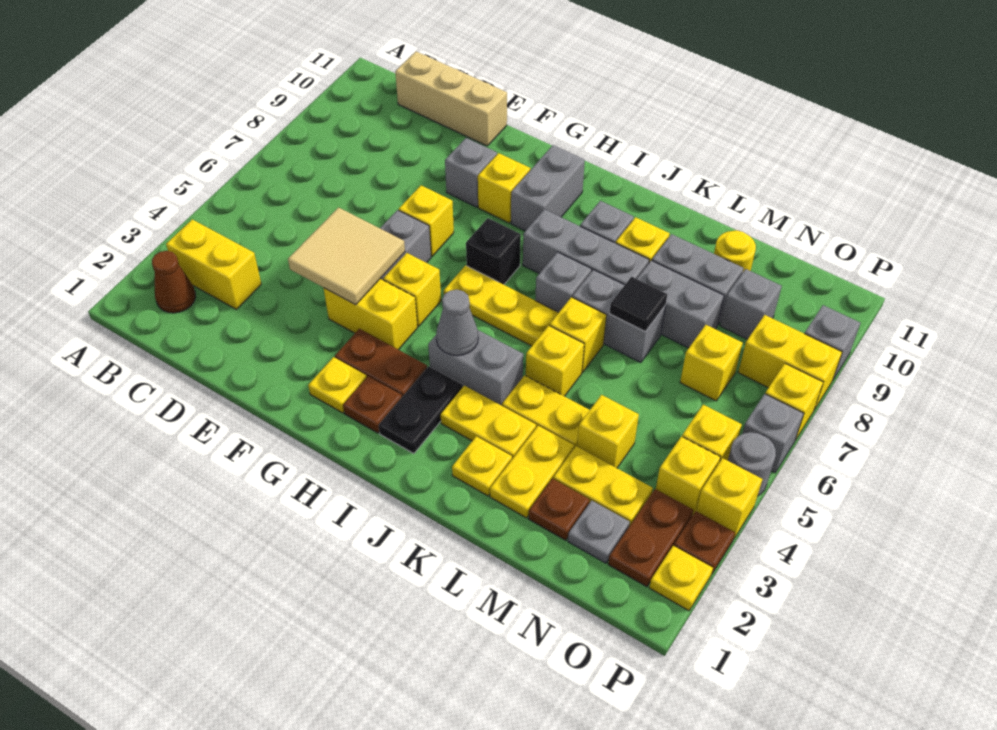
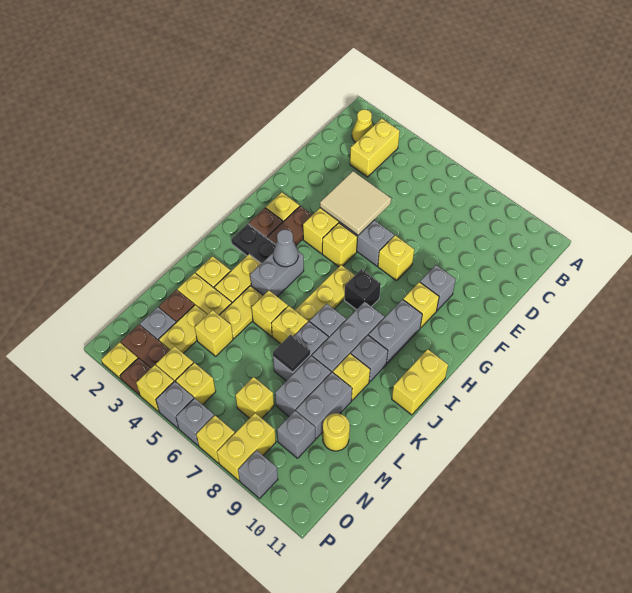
brown cone B2 level 1 -> yellow cone B2 level 1
tan brick C11:E11 level 1 -> none
grey brick H9:H10 level 1 -> grey brick H9:I9 level 1
none -> yellow brick I11:J11 level 1
grey round brick P5 level 1 -> grey brick P5 level 1

